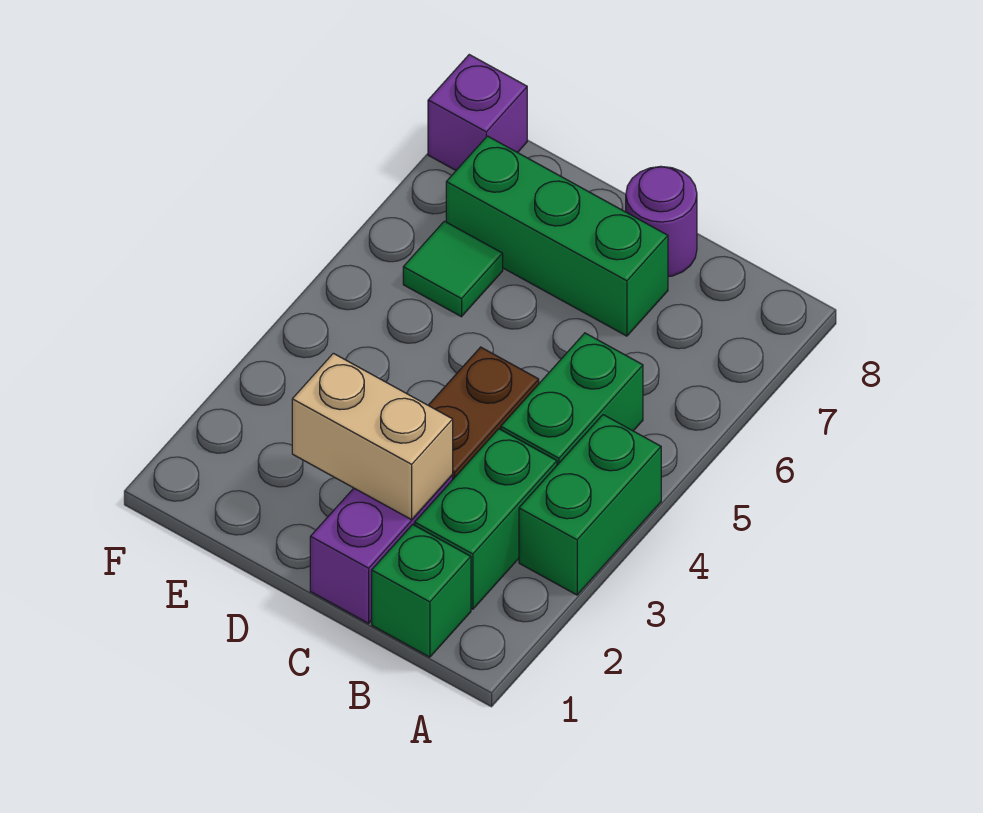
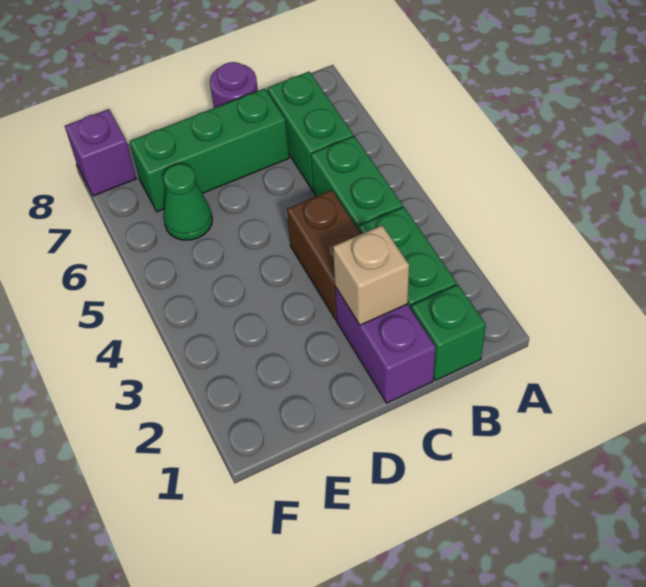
green brick A3:A4 level 1 -> green brick B6:B7 level 1
tan brick C2:D2 level 2 -> tan brick C2 level 2
green tile E6 level 1 -> green cone E6 level 1

